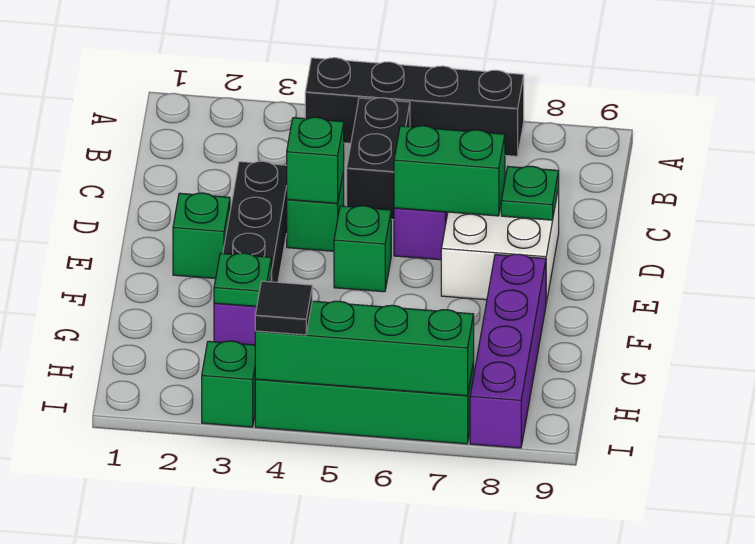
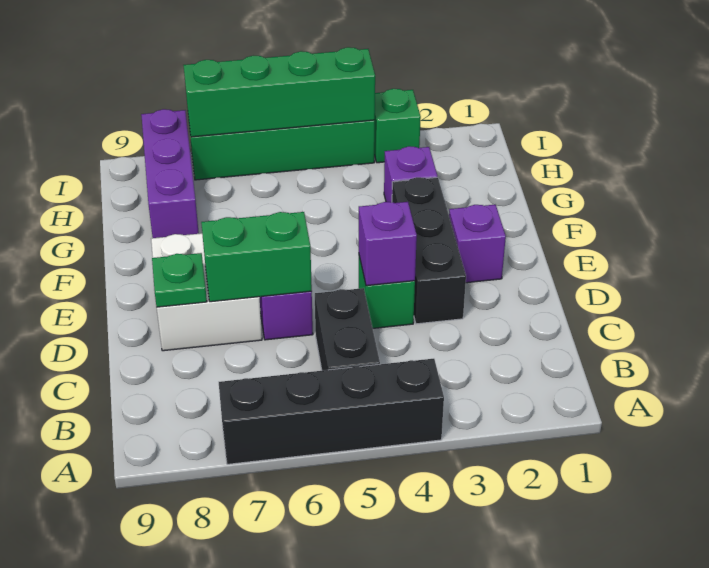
green brick D4 level 2 -> purple brick D4 level 2
green brick E2 level 1 -> purple brick E2 level 1
green brick E5 level 1 -> none
purple brick F8:I8 level 1 -> purple brick G8:I8 level 1
green plate G3 level 2 -> none
black tile I4 level 3 -> none

